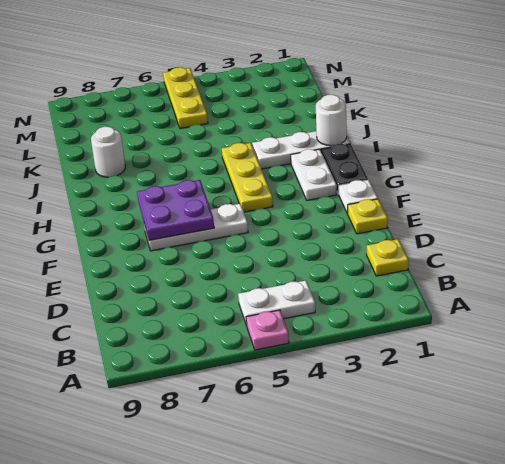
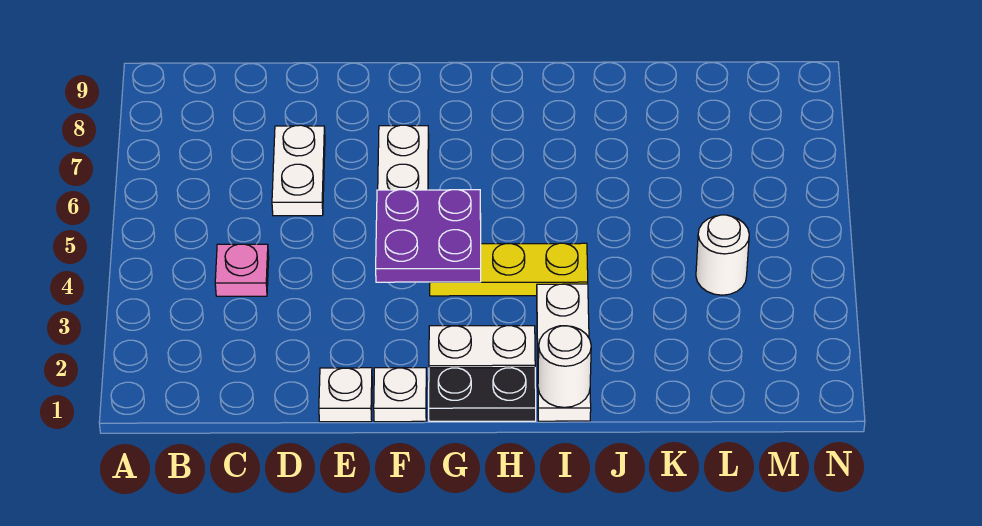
pink plate A5 level 1 -> pink plate C4 level 1
white plate B4:B5 level 1 -> white plate D6:D7 level 1
yellow plate C1 level 1 -> none
yellow plate E1 level 1 -> white plate E1 level 1
purple plate F6:G7 level 2 -> purple plate F4:G5 level 2
white round brick J8 level 1 -> white round brick L4 level 1
yellow plate L5:N5 level 1 -> none

